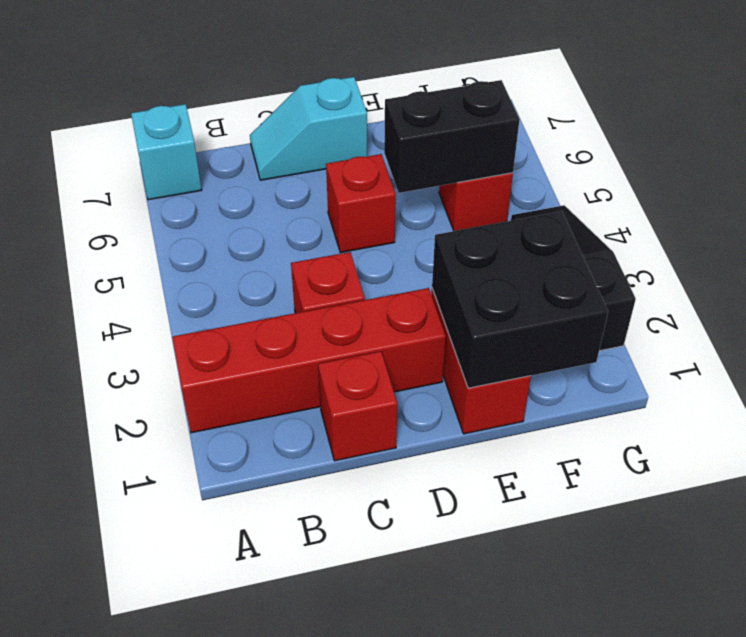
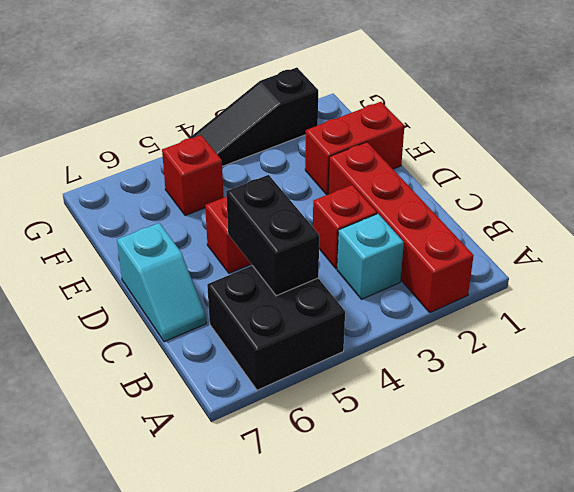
cyan brick A7 level 1 -> cyan brick B3 level 1
red brick C1 level 1 -> none
black brick E1:F2 level 2 -> black brick A5:B6 level 1
black brick E5:F5 level 2 -> black brick B5:C5 level 2

